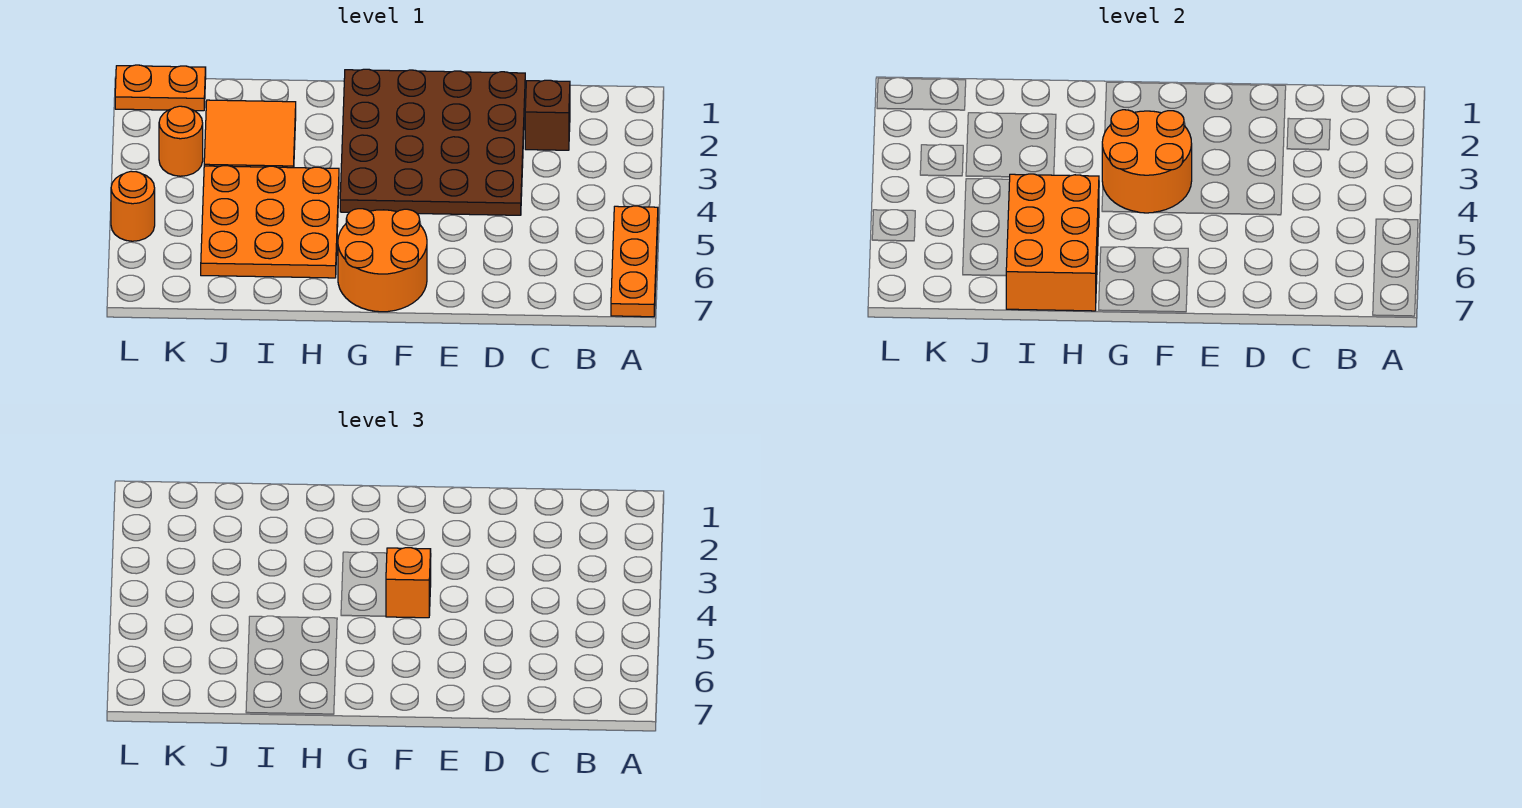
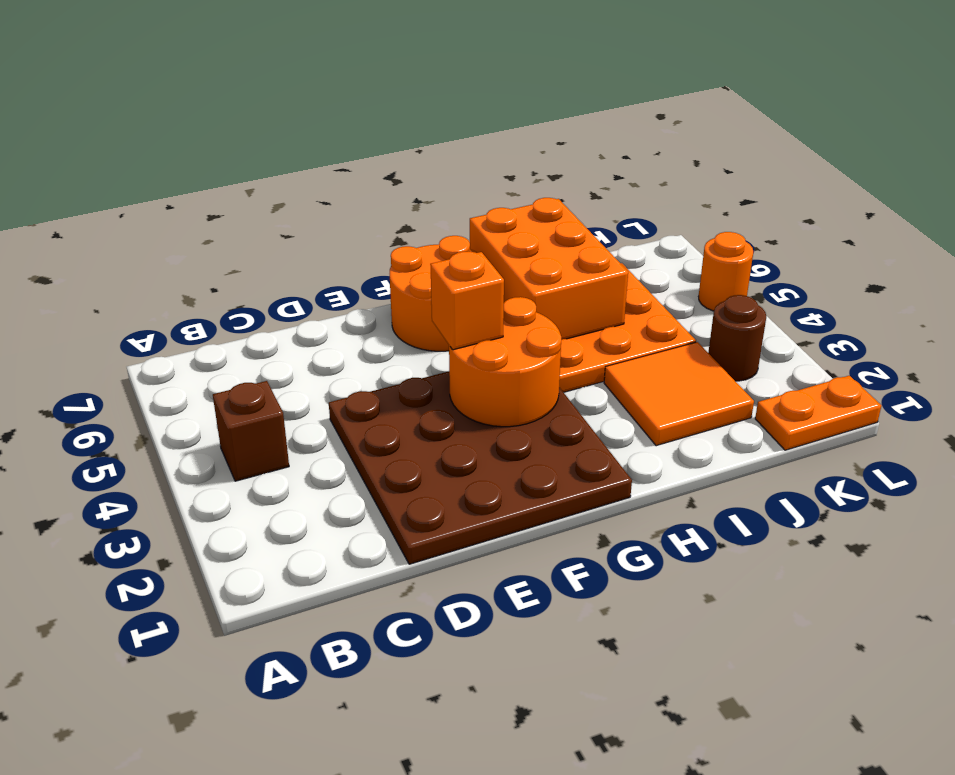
orange plate A5:A7 level 1 -> none
brown brick C2 level 1 -> brown brick B4 level 1
orange round brick K3 level 1 -> brown round brick K3 level 1

